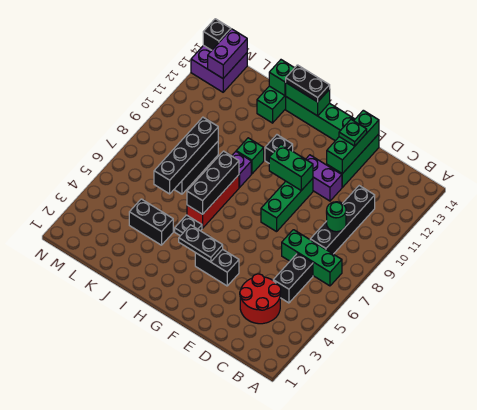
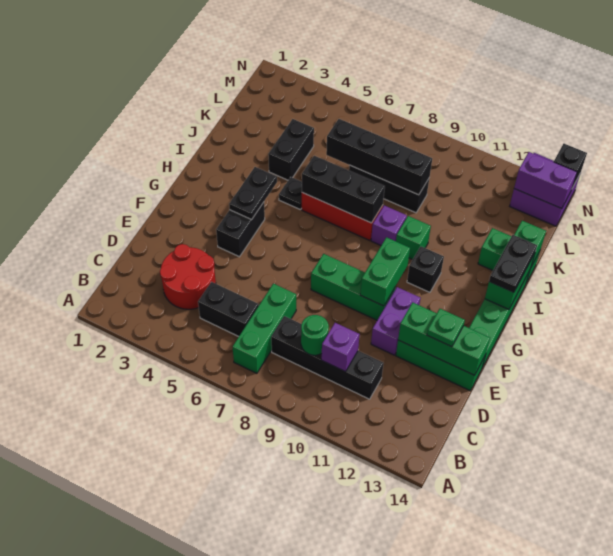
none -> purple brick C10 level 2

